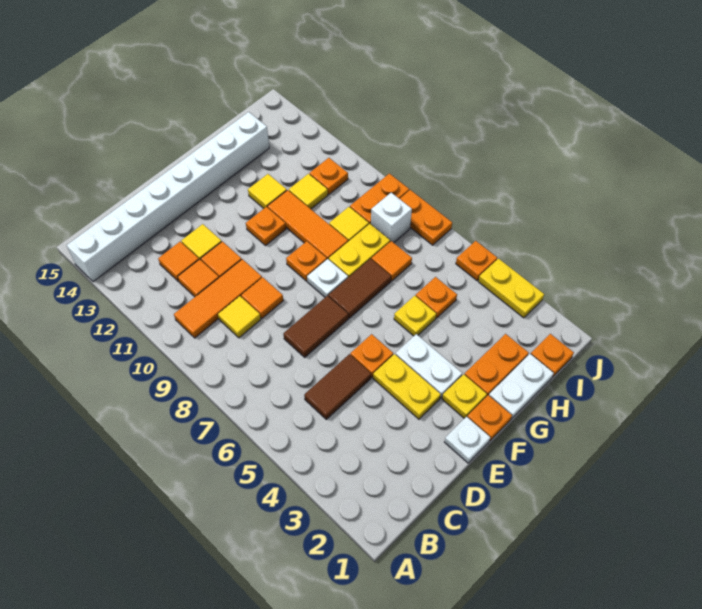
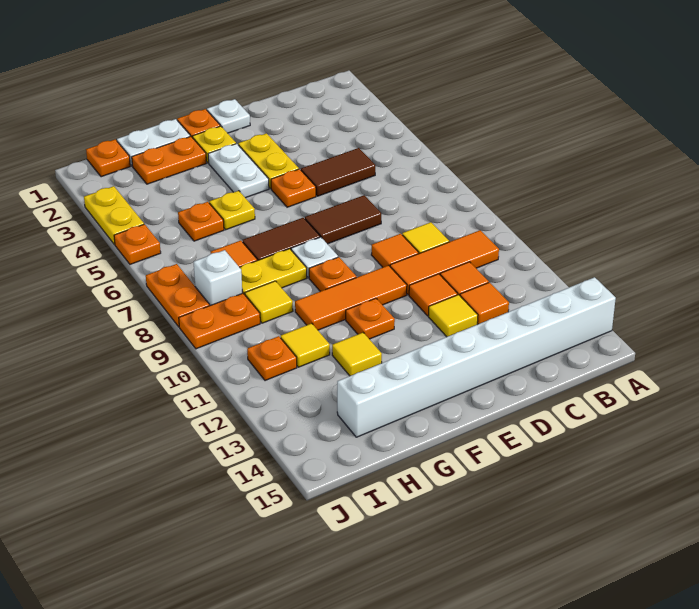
orange tile G9:G11 level 1 -> orange tile E10:G10 level 1

